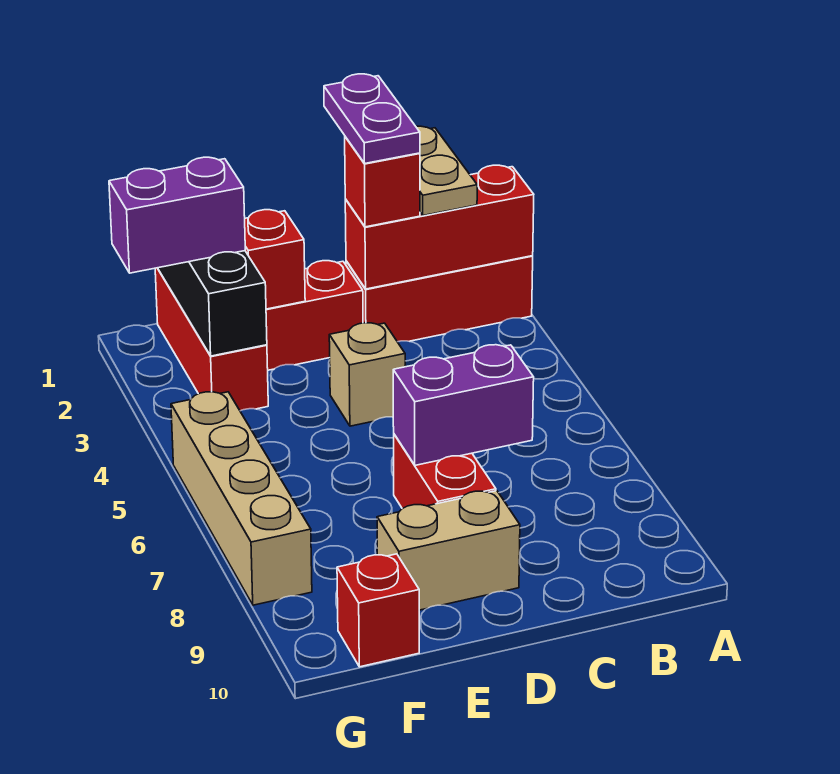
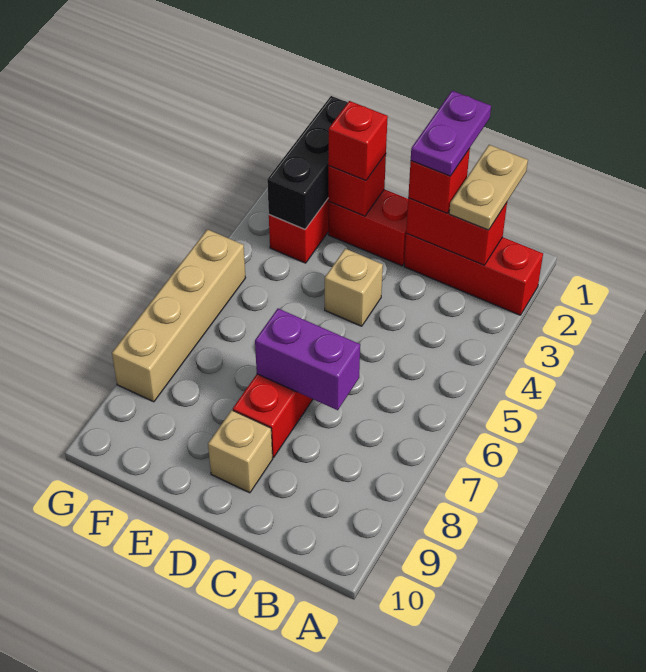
red brick A2:C2 level 2 -> red brick B2:C2 level 2
tan brick D9:E9 level 1 -> tan brick D9 level 1
purple brick F2:G2 level 3 -> none
red brick F10 level 1 -> red brick E2 level 3

